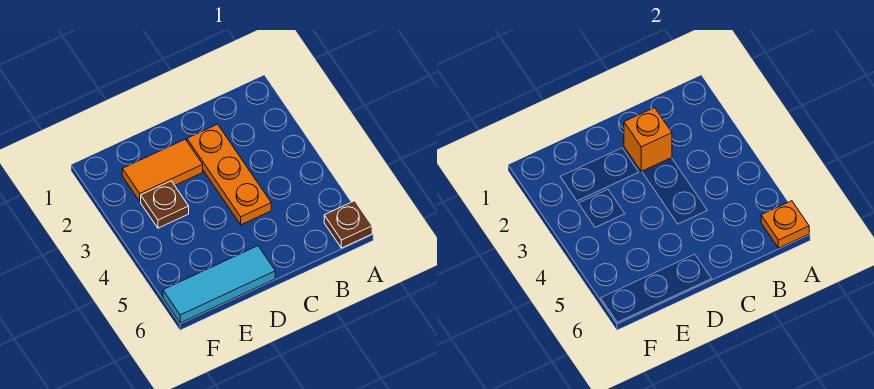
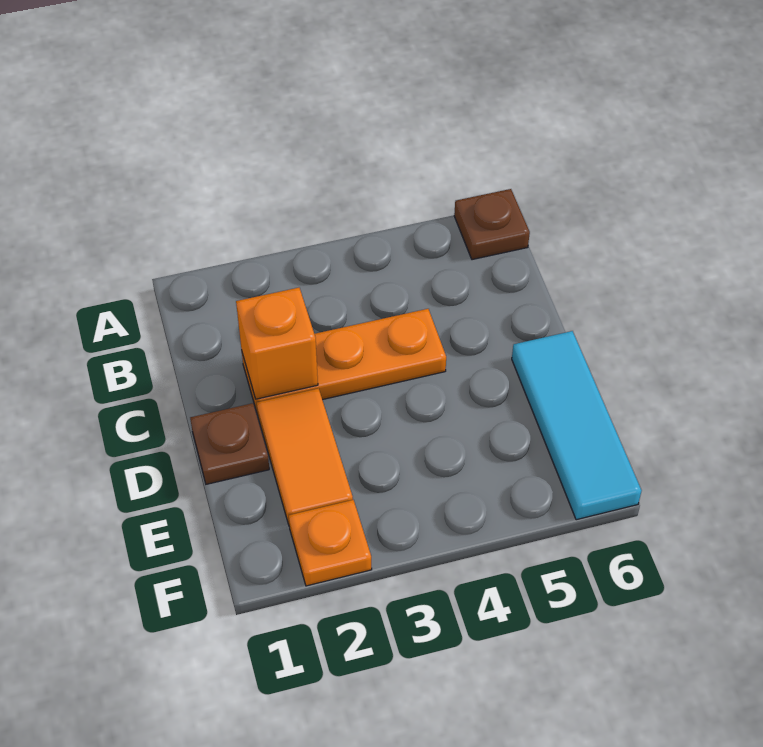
orange plate A6 level 2 -> orange plate F2 level 1
brown plate E3 level 1 -> brown plate D1 level 1

